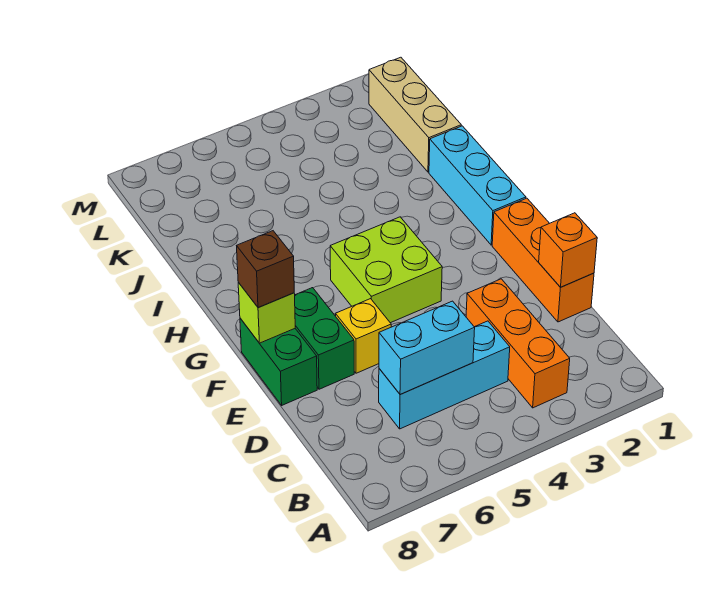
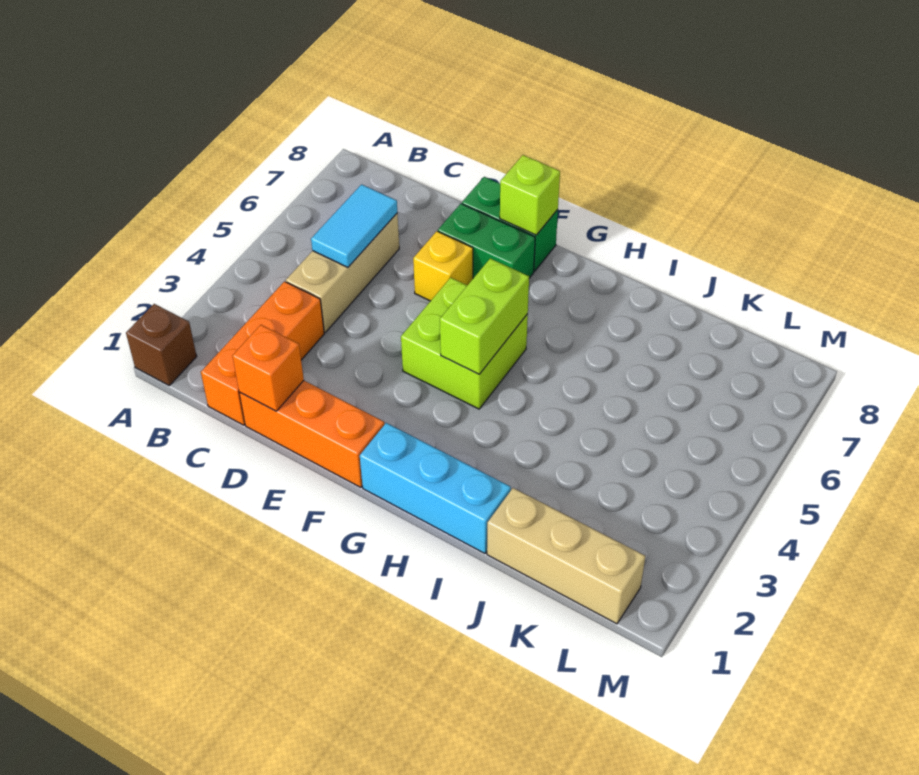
orange brick B3:D3 level 1 -> orange brick C1:C3 level 1
cyan brick C4:C6 level 1 -> tan brick C4:C6 level 1
cyan brick C5:C6 level 2 -> cyan tile C5:C6 level 2
brown brick F8 level 3 -> brown brick A1 level 1
none -> lime brick G4:G5 level 2

